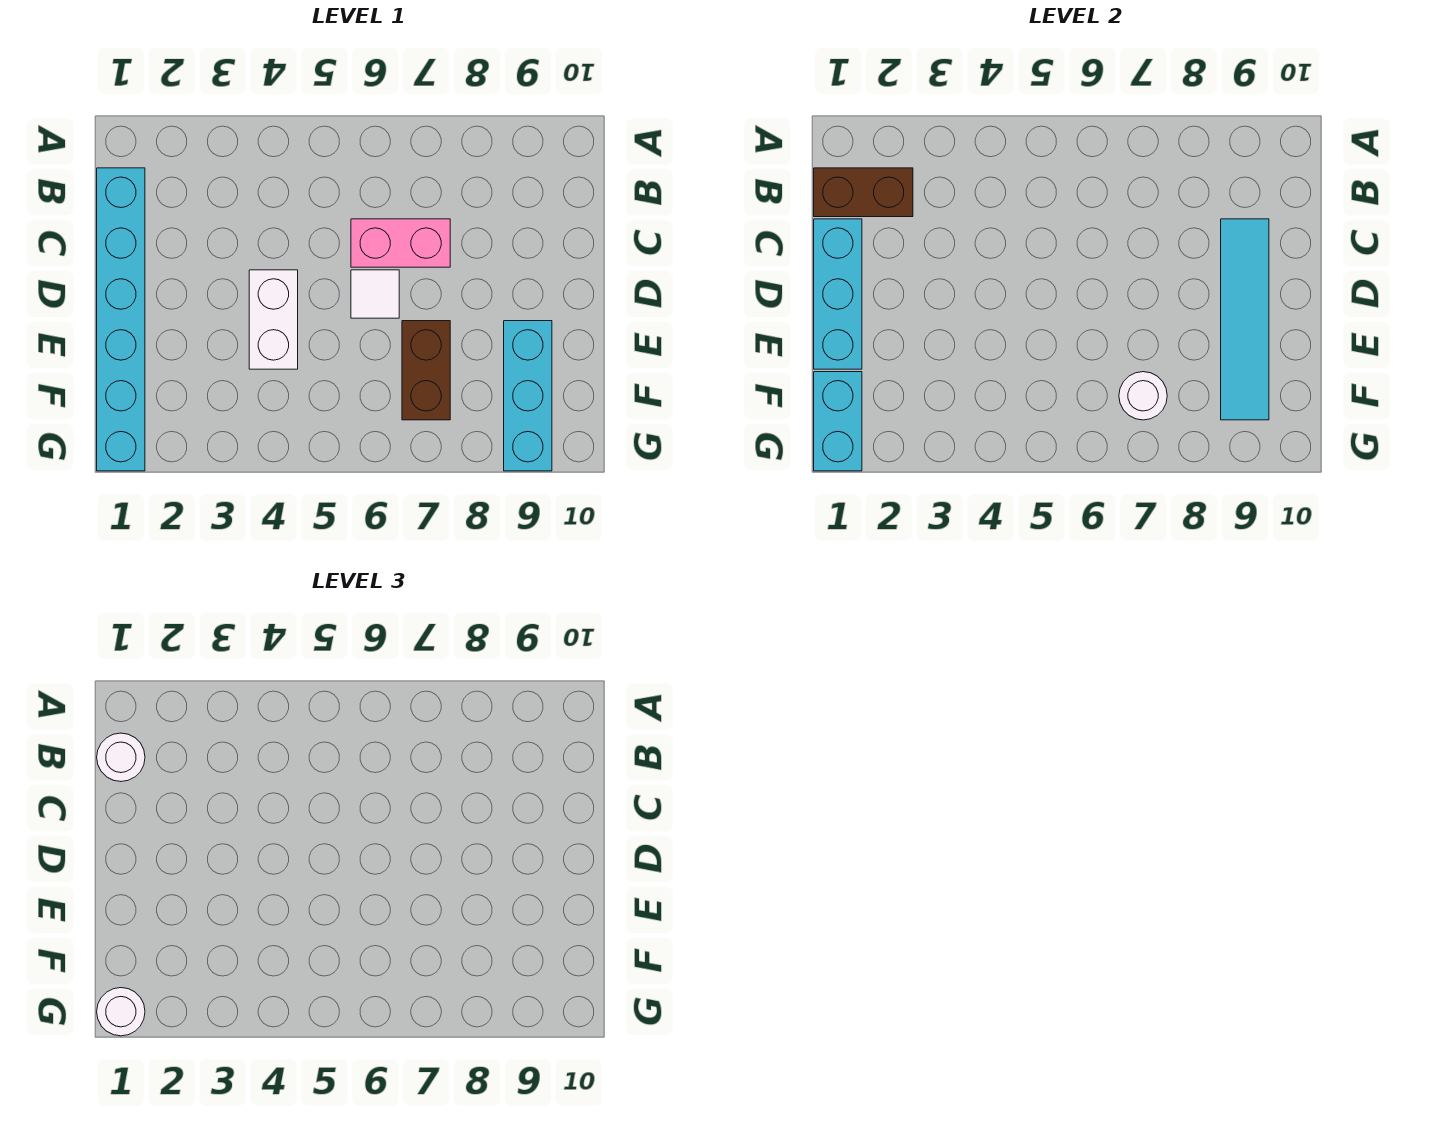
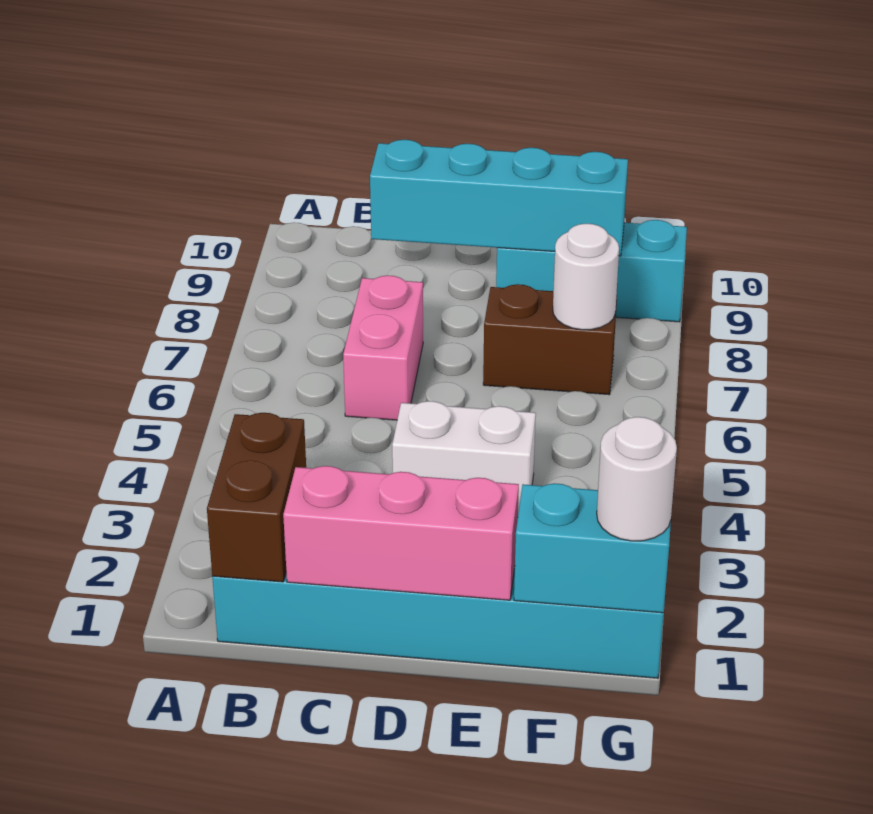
white round brick B1 level 3 -> none
cyan brick C1:E1 level 2 -> pink brick C1:E1 level 2
cyan tile C9:F9 level 2 -> cyan brick C9:F9 level 2
white tile D6 level 1 -> none

